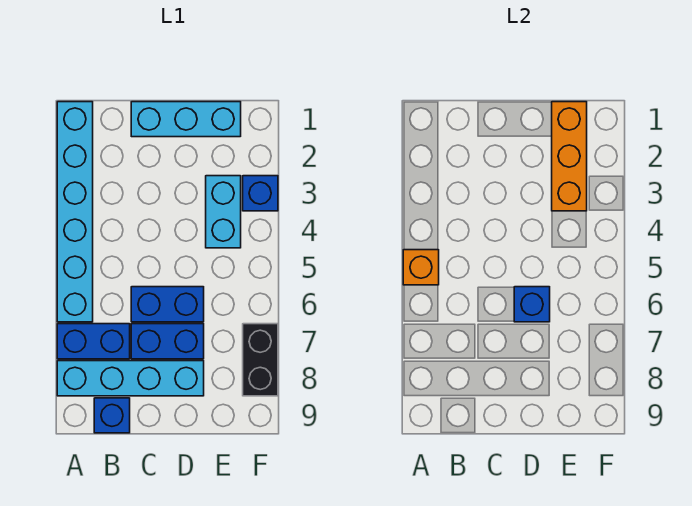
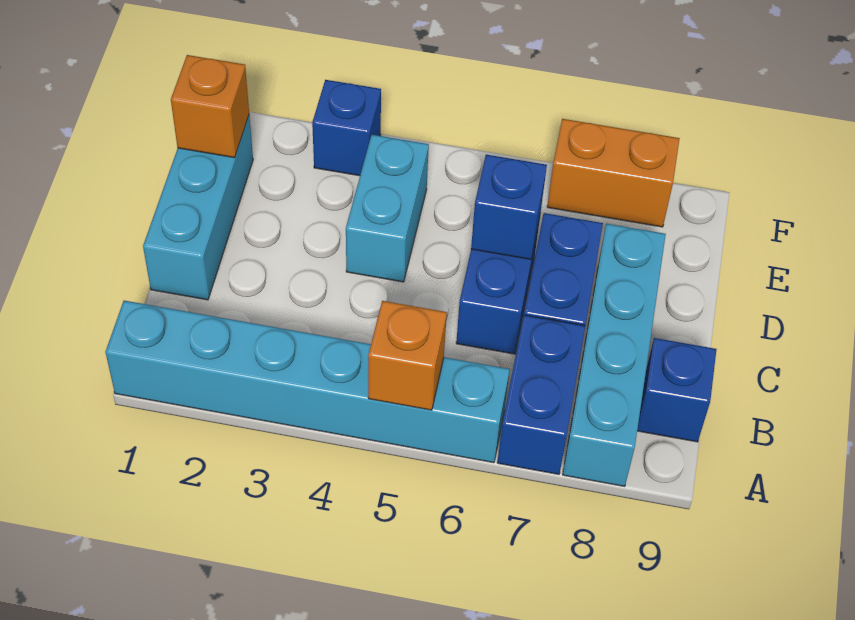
orange brick E1:E3 level 2 -> orange brick E1 level 2
cyan brick E3:E4 level 1 -> cyan brick D4:E4 level 1
black brick F7:F8 level 1 -> orange brick F7:F8 level 1

